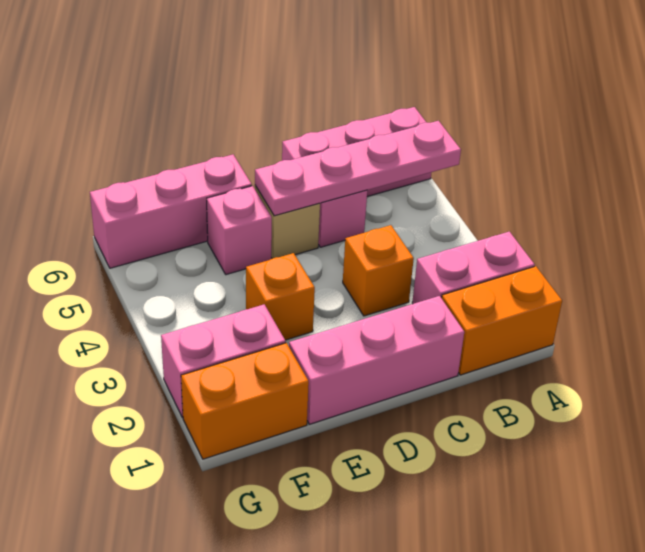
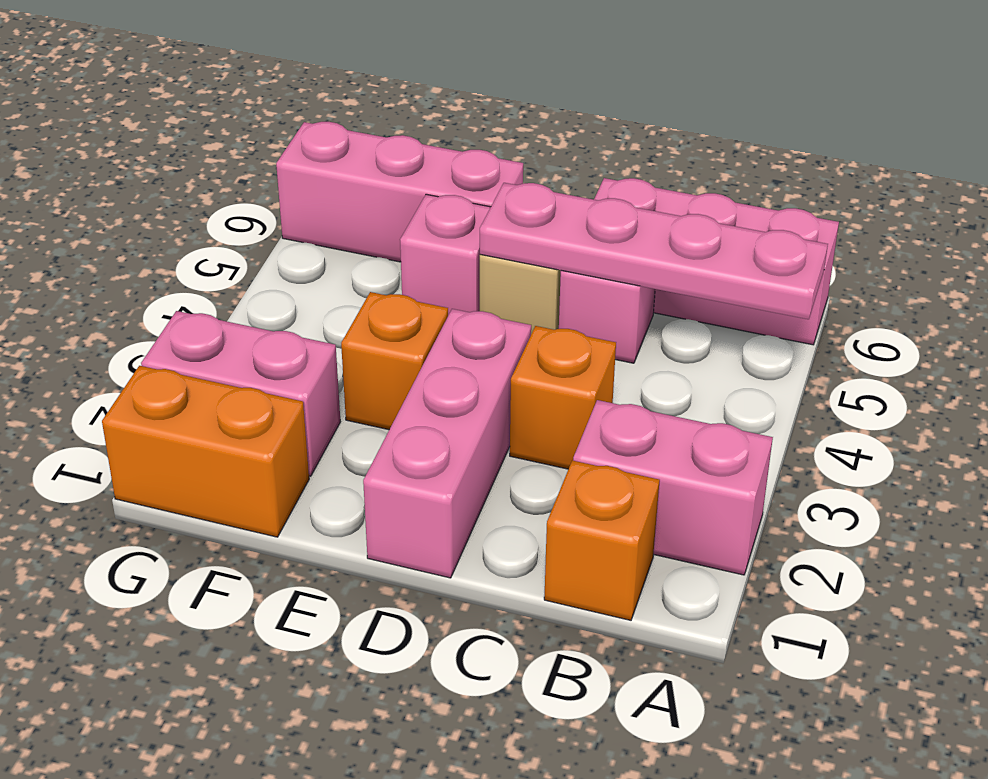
orange brick A1:B1 level 1 -> orange brick B1 level 1
pink brick C1:E1 level 1 -> pink brick D1:D3 level 1

